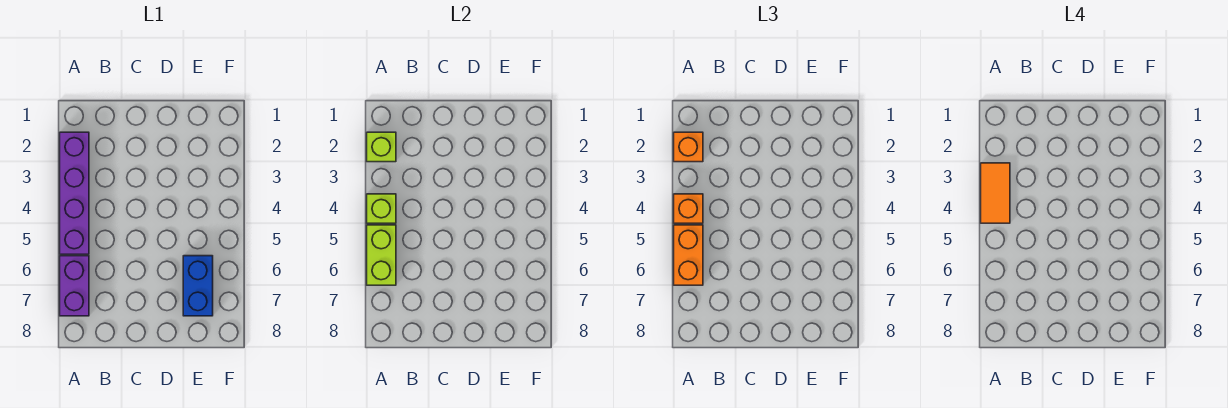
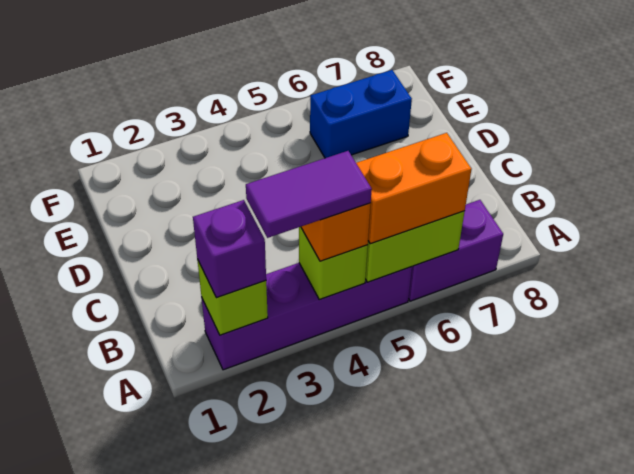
orange brick A2 level 3 -> purple brick A2 level 3
orange tile A3:A4 level 4 -> purple tile A3:A4 level 4

